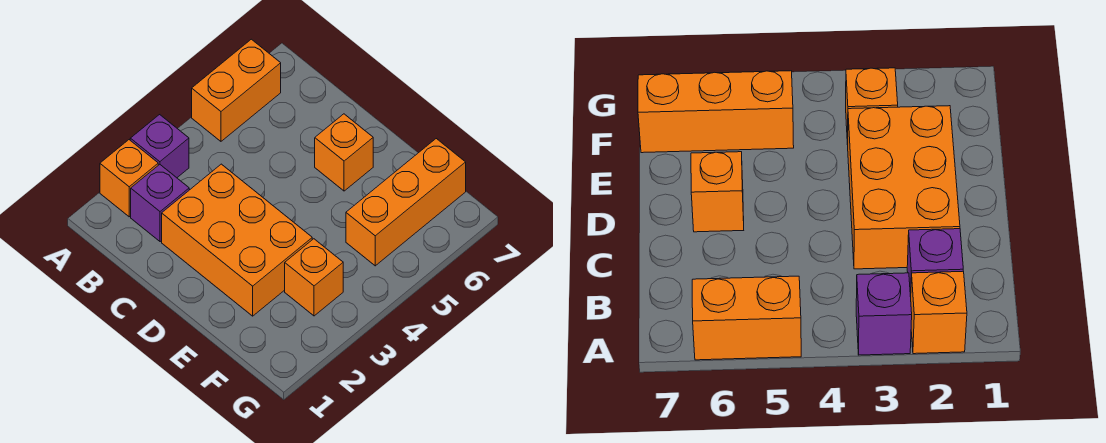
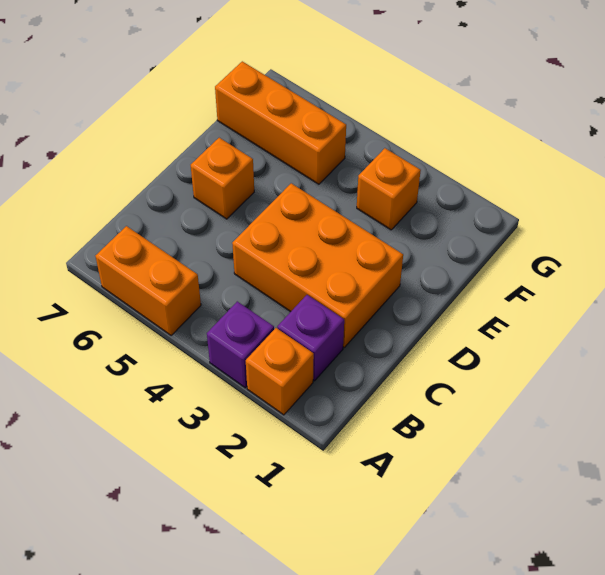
orange brick C2:E3 level 1 -> orange brick C2:D4 level 1

